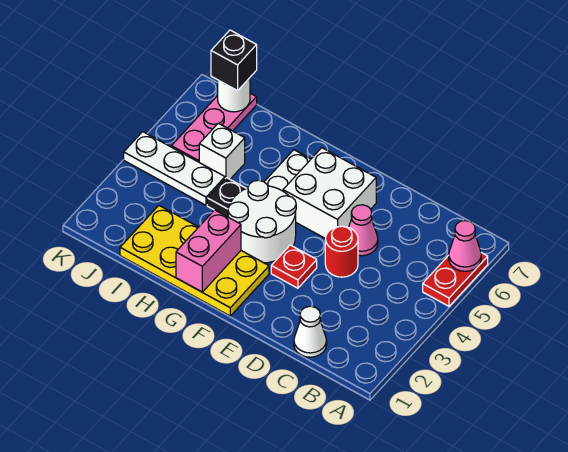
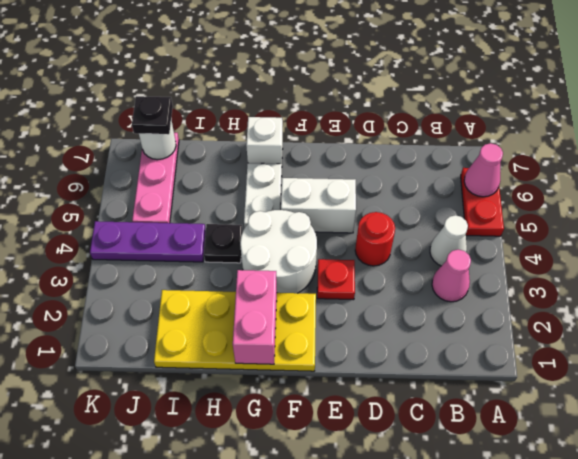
white cone C1 level 1 -> white cone B4 level 1
pink cone D5 level 1 -> pink cone B3 level 1
white brick E5:F6 level 1 -> white brick E5:F5 level 1
white plate I4:K4 level 1 -> purple plate I4:K4 level 1
white brick I5 level 1 -> white brick G7 level 1
black brick J7 level 3 -> black plate J7 level 3

